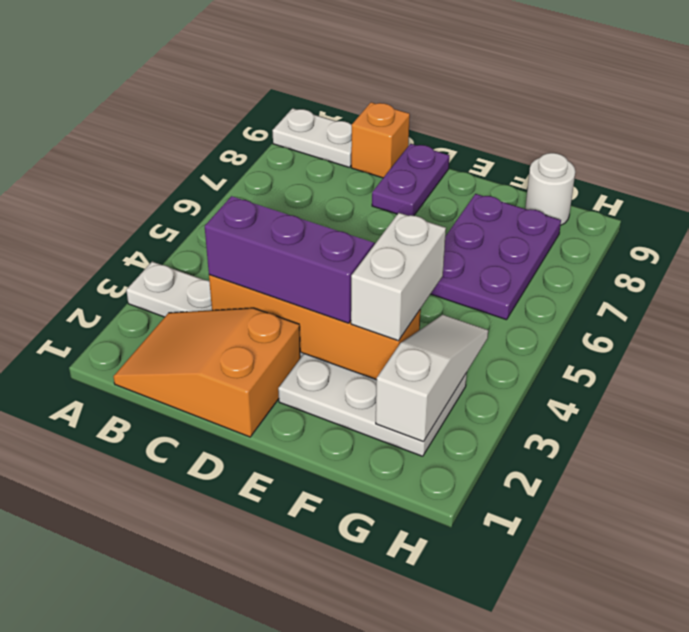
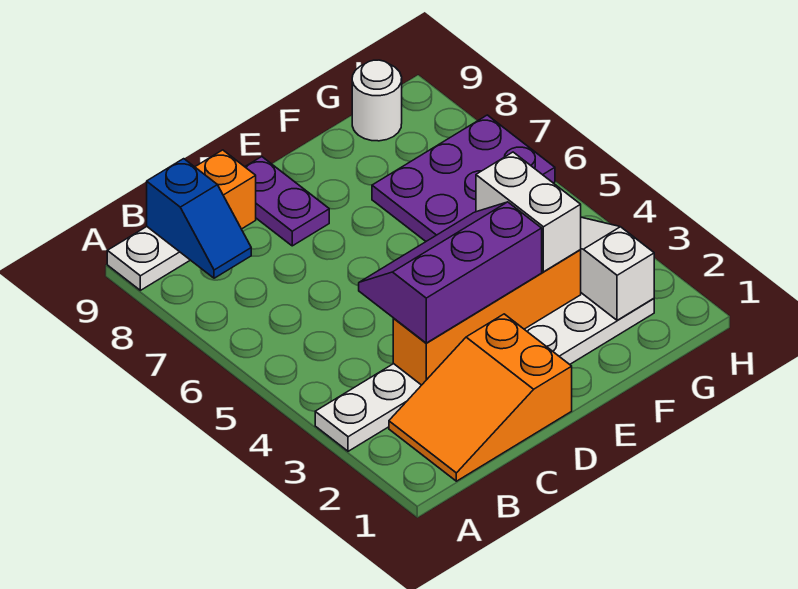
none -> blue slope B8:B9 level 2 top 9
purple plate F6:G8 level 1 -> purple plate F6:H7 level 1

